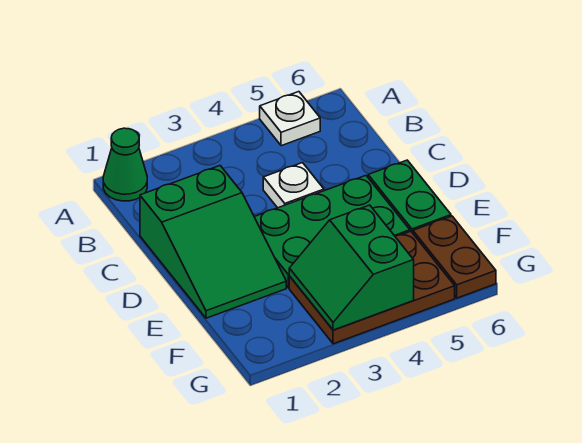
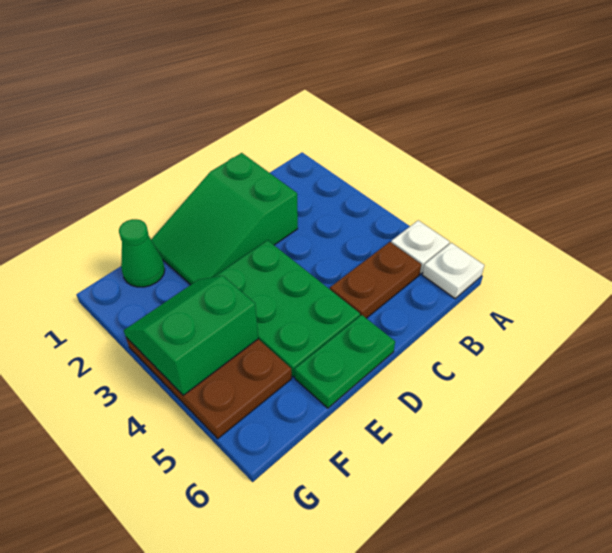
green cone A1 level 1 -> green cone F1 level 1
white plate C4 level 1 -> white plate A6 level 1
brown plate F6:G6 level 1 -> brown plate B5:C5 level 1

